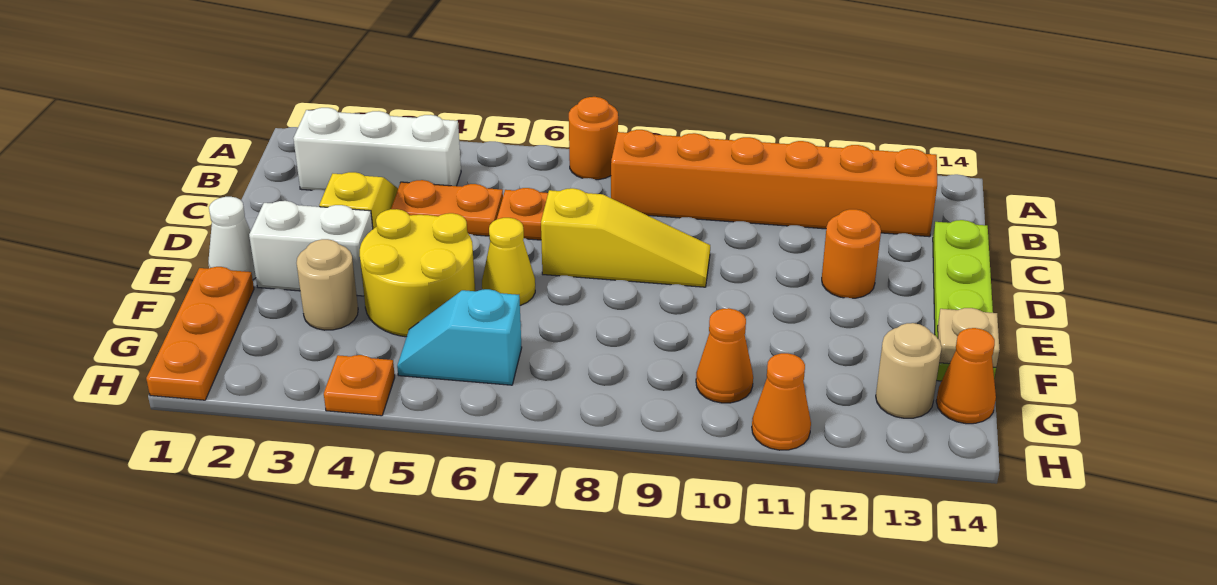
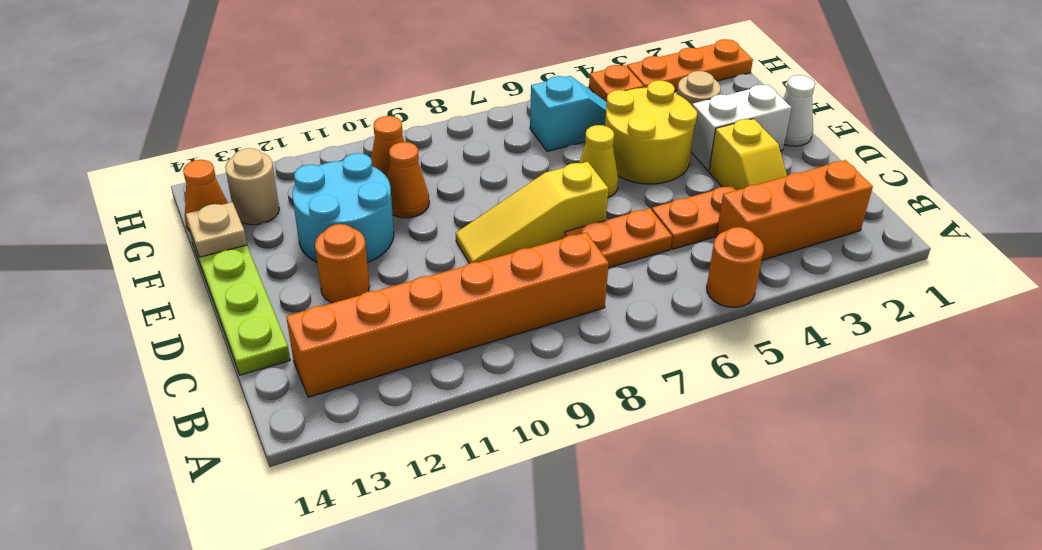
orange round brick A7 level 1 -> orange round brick A5 level 1
white brick B2:B4 level 1 -> orange brick B2:B4 level 1
none -> cyan round brick E11:F12 level 1
orange plate F1:H1 level 1 -> orange plate H1:H3 level 1
orange cone H11 level 1 -> orange cone F10 level 1

